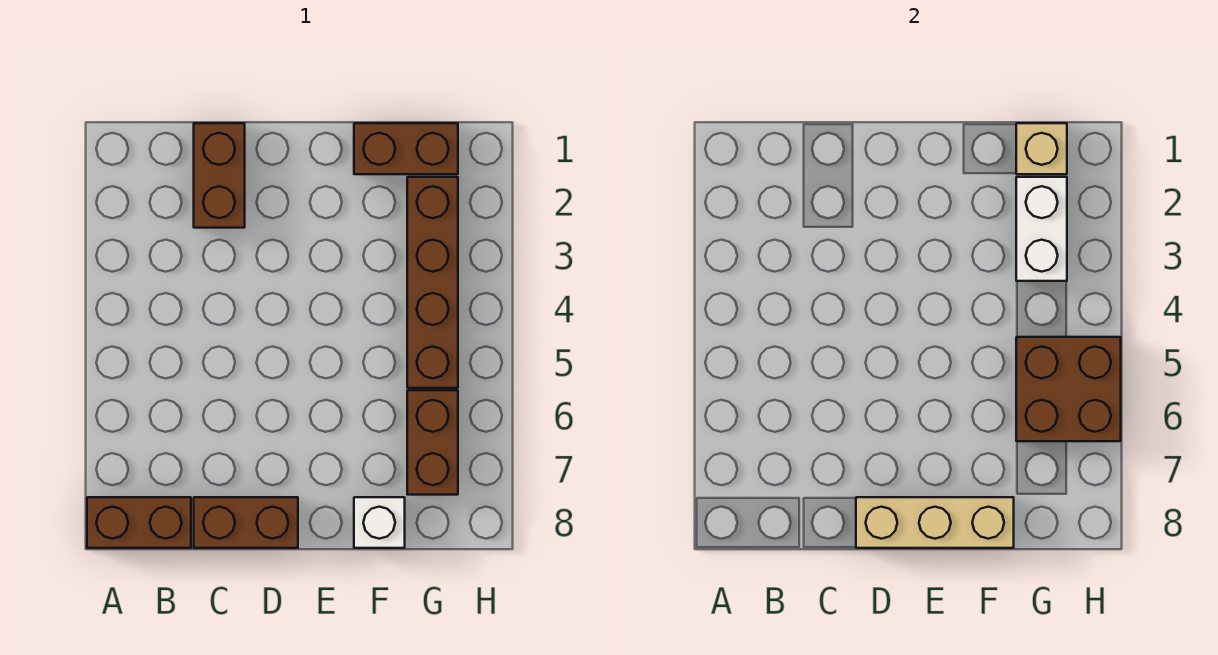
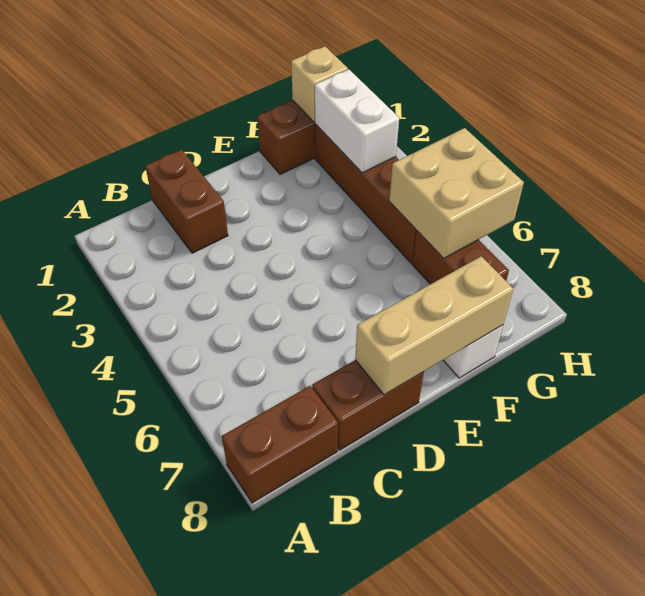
brown brick G5:H6 level 2 -> tan brick G5:H6 level 2

